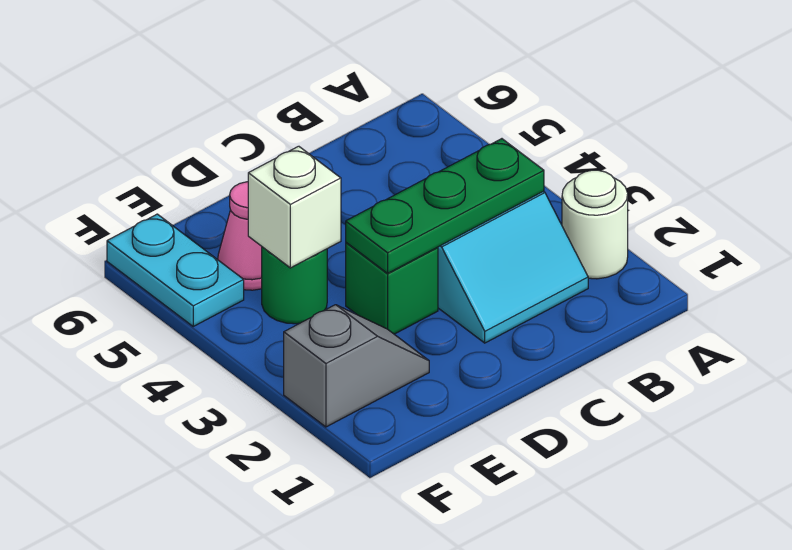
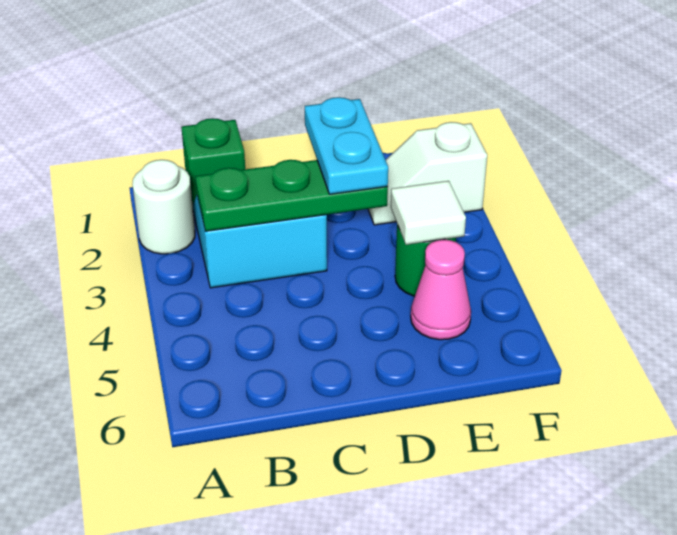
green brick D3 level 1 -> green brick B1 level 1
grey slope E2:F2 level 1 top F -> white slope E2:F2 level 1 top F
white brick E4 level 2 -> white tile E4 level 2
cyan plate F5:F6 level 1 -> cyan plate D2:D3 level 3

